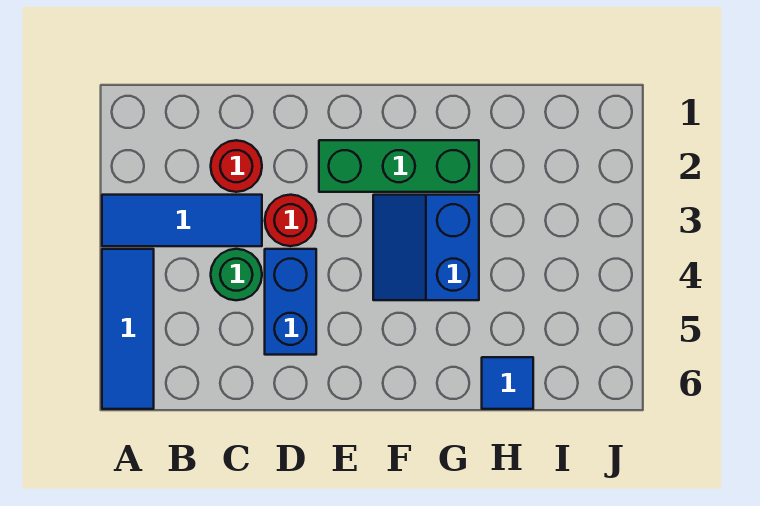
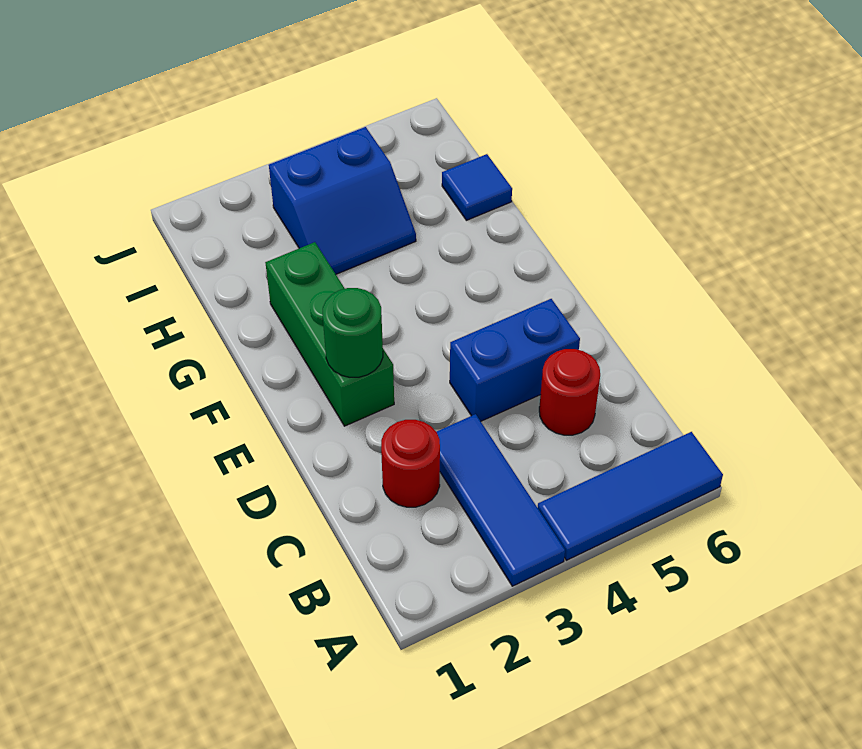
green round brick C4 level 1 -> green round brick E2 level 2
red round brick D3 level 1 -> red round brick C5 level 1
blue slope F3:G4 level 1 top G -> blue slope H3:I4 level 1 top I

